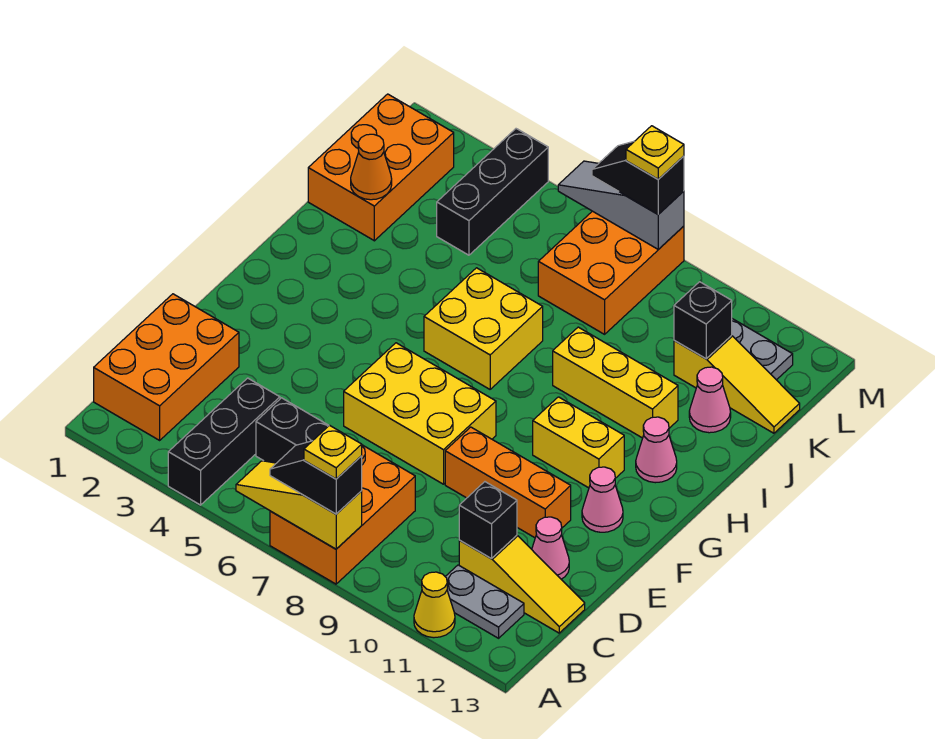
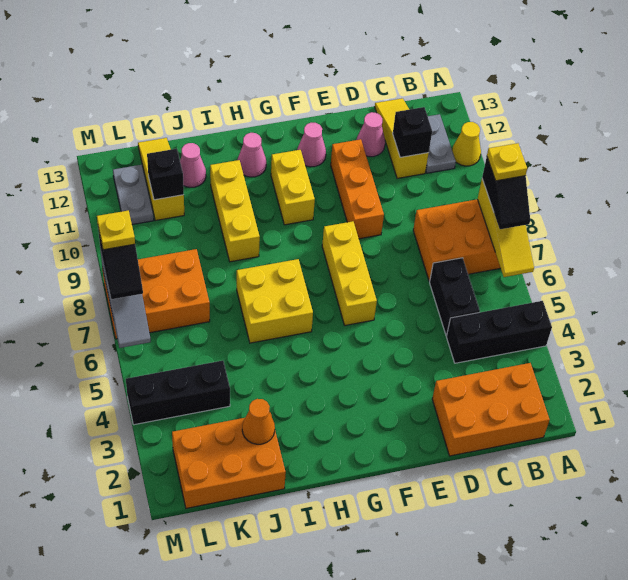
yellow brick E6:F8 level 1 -> yellow brick F6:F8 level 1

